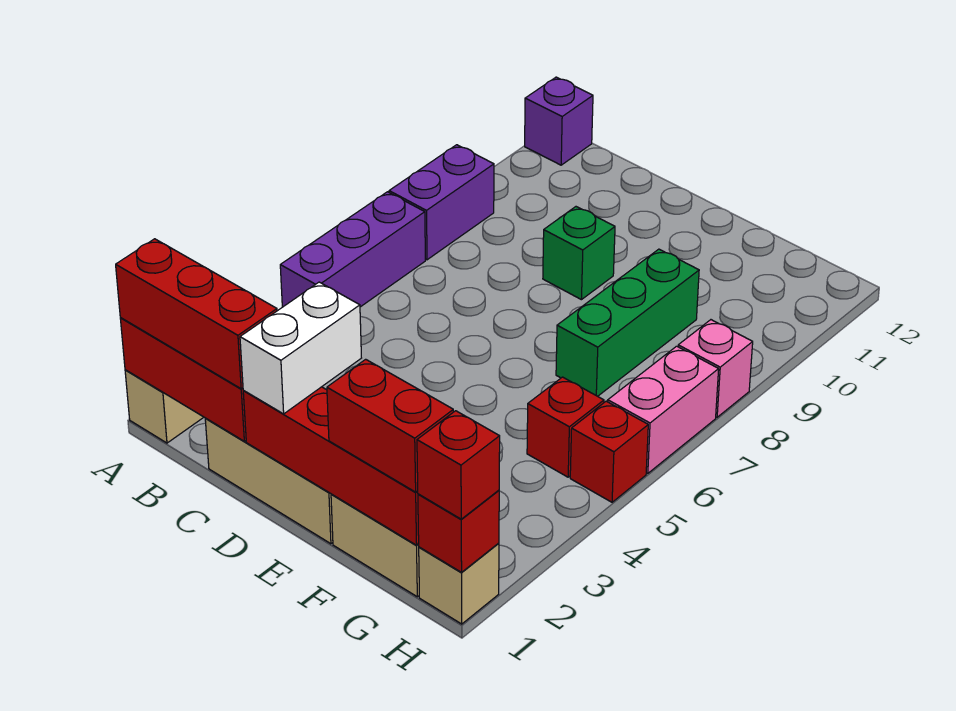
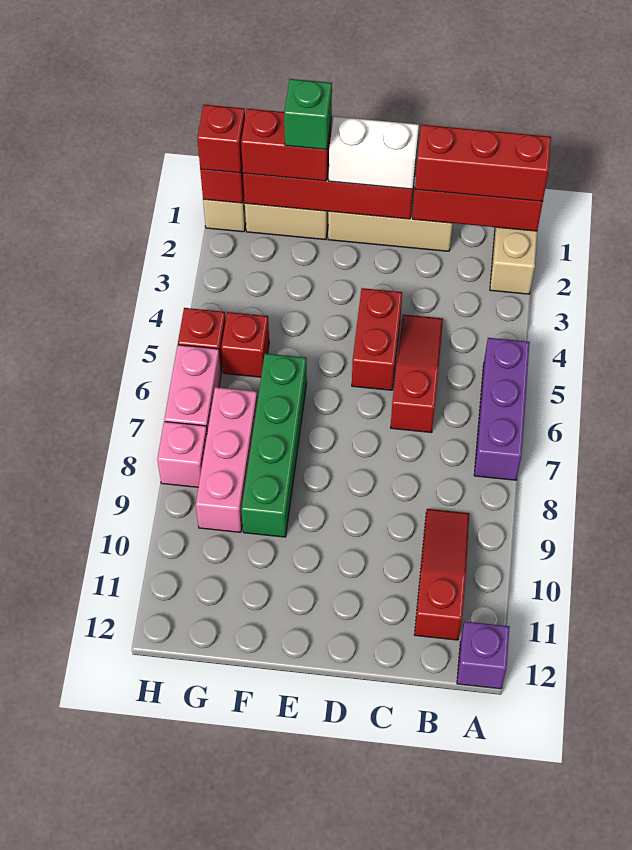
purple brick A8:A9 level 1 -> none
none -> red slope B9:B11 level 1 top 11
none -> red slope C4:C6 level 1 top 6
white brick D1:D2 level 3 -> white brick D1:E1 level 3
none -> red brick D4:D5 level 1
green brick D9 level 1 -> green brick F1 level 4
green brick F7:F9 level 1 -> green brick F6:F9 level 1
none -> pink brick G7:G9 level 1

